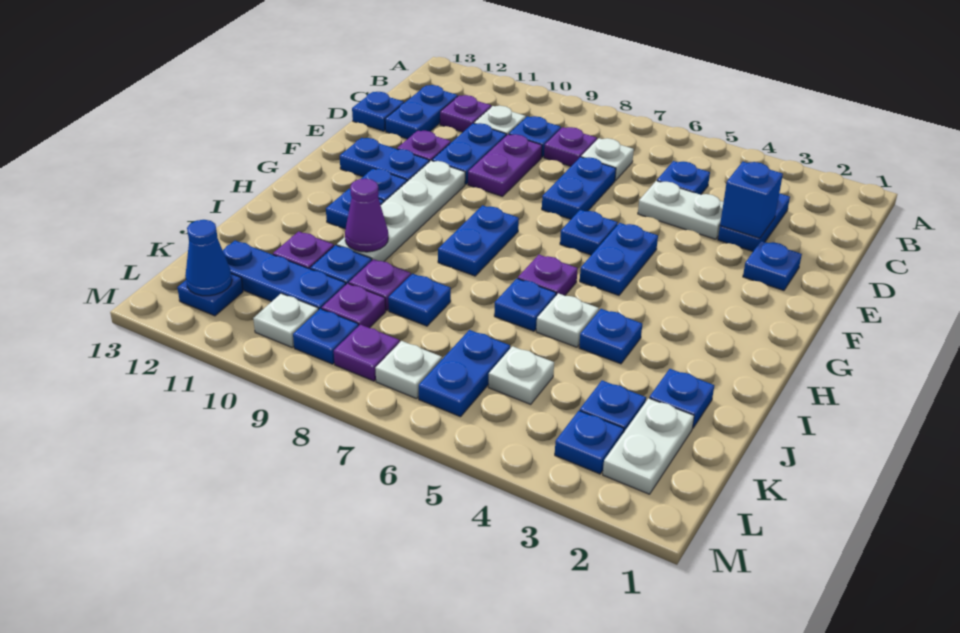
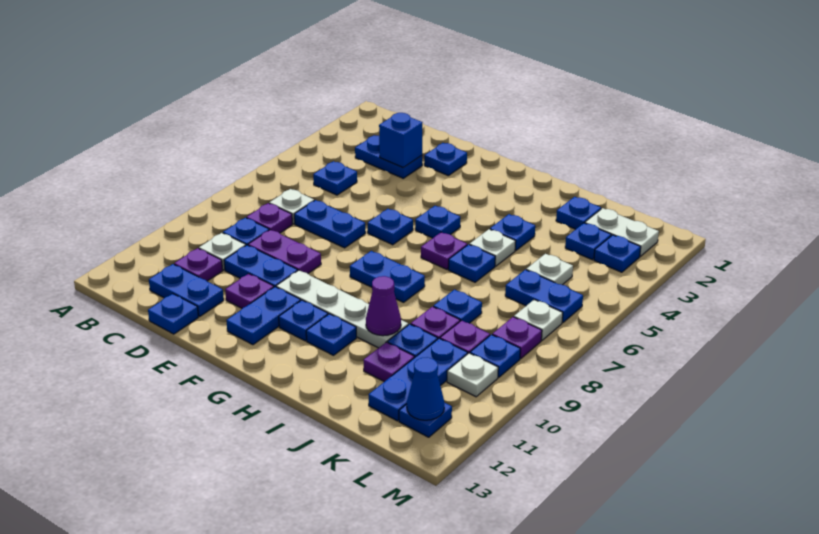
white plate D4:D5 level 1 -> none
blue plate F5:G5 level 1 -> blue plate G5 level 1

